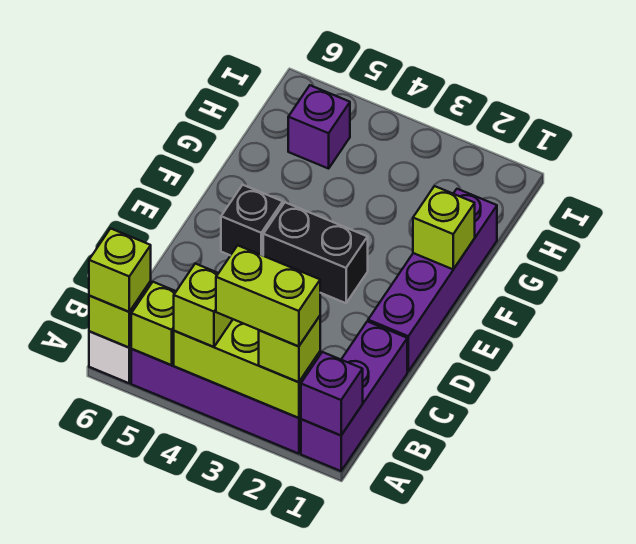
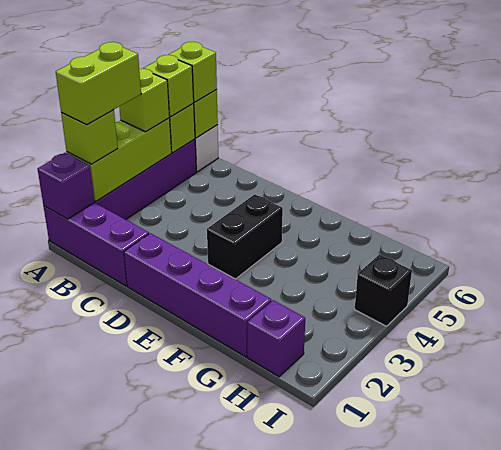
black brick E5 level 1 -> black brick I4 level 1
lime brick F1 level 2 -> lime brick A5 level 3
purple brick H5 level 1 -> purple brick H1 level 1

